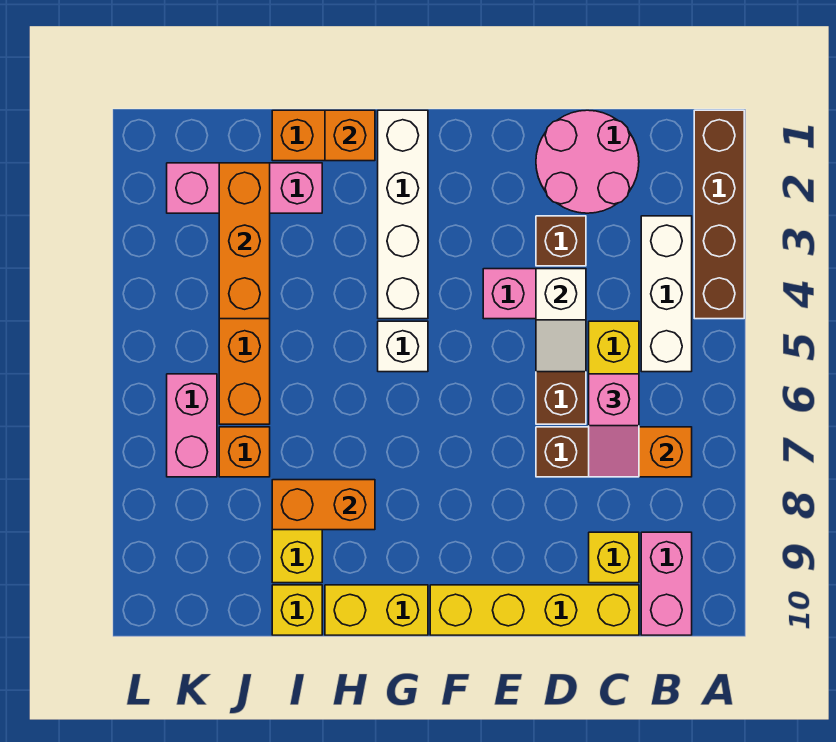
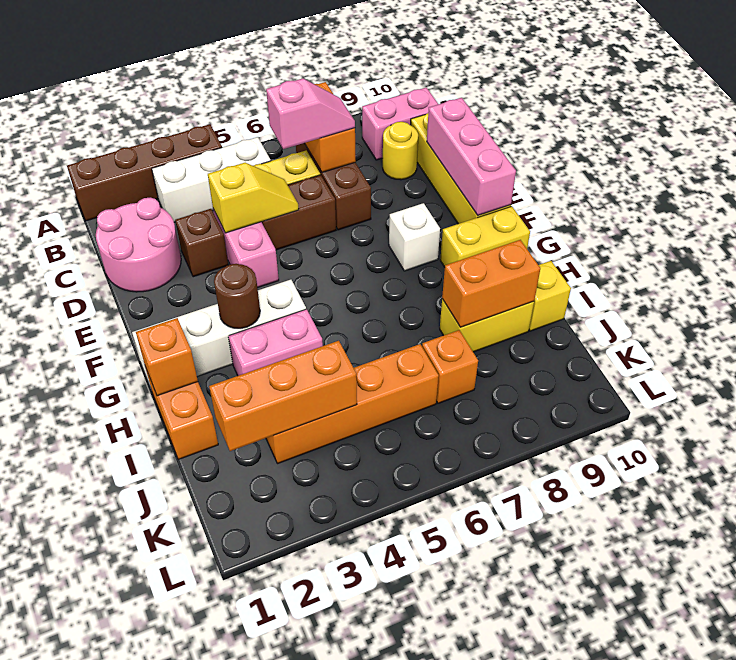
yellow brick C9 level 1 -> yellow round brick C9 level 1
white slope D4:D5 level 2 top 4 -> yellow slope D4:D5 level 2 top 4
none -> brown round brick G3 level 2
white brick G5 level 1 -> white brick F8 level 1
yellow brick G10:H10 level 1 -> yellow brick G9:G10 level 1
orange brick H8:I8 level 2 -> orange brick I8:I9 level 2
pink brick I2:K2 level 1 -> pink brick D10:F10 level 2
pink brick K6:K7 level 1 -> pink brick H3:H4 level 1

